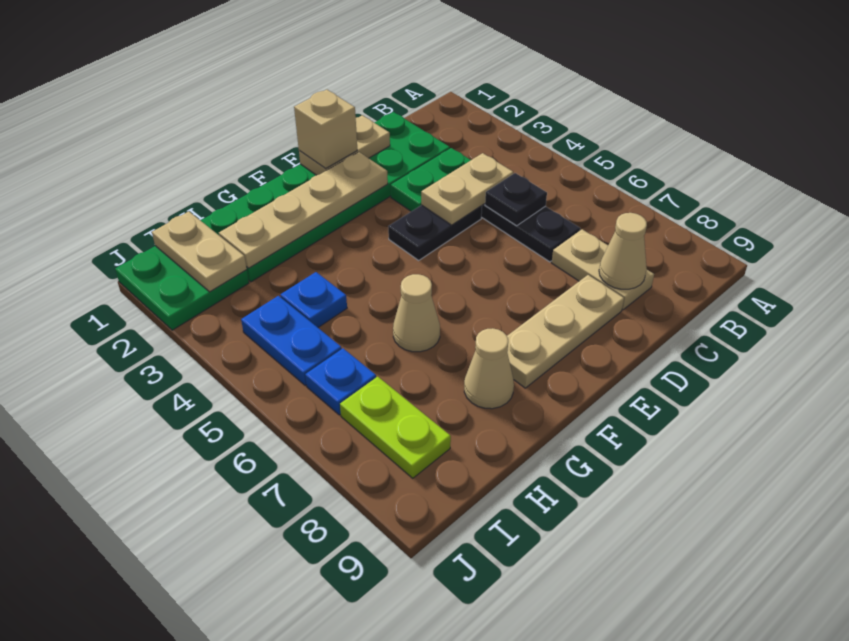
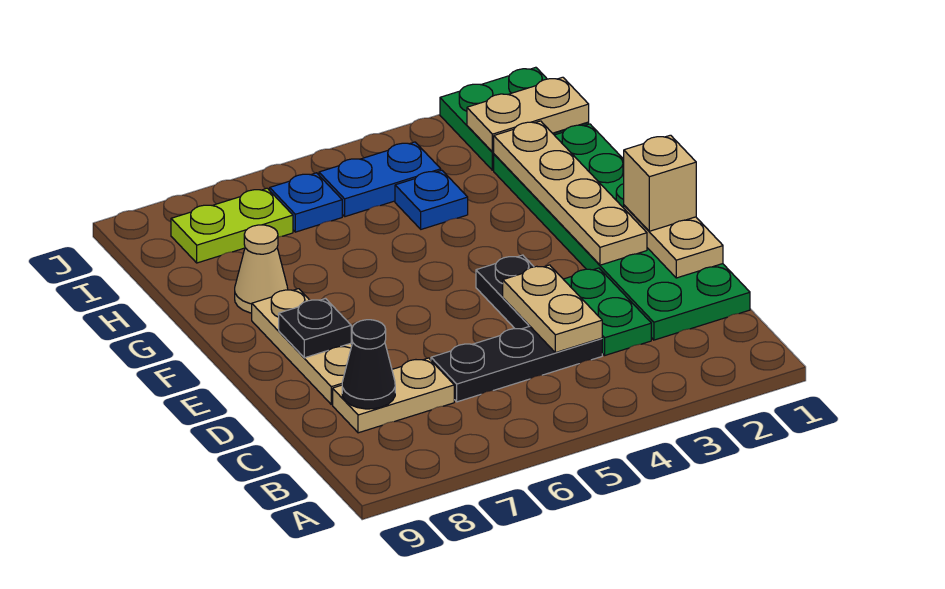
black plate C5 level 2 -> black plate E8 level 2
tan cone C8 level 2 -> black cone C8 level 2
tan cone G6 level 1 -> none

